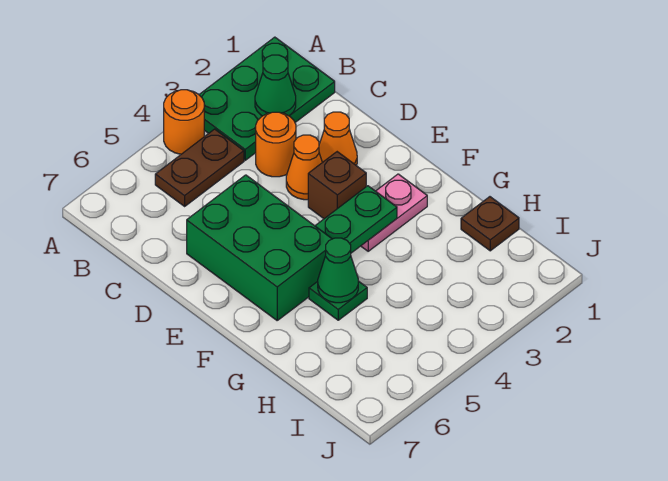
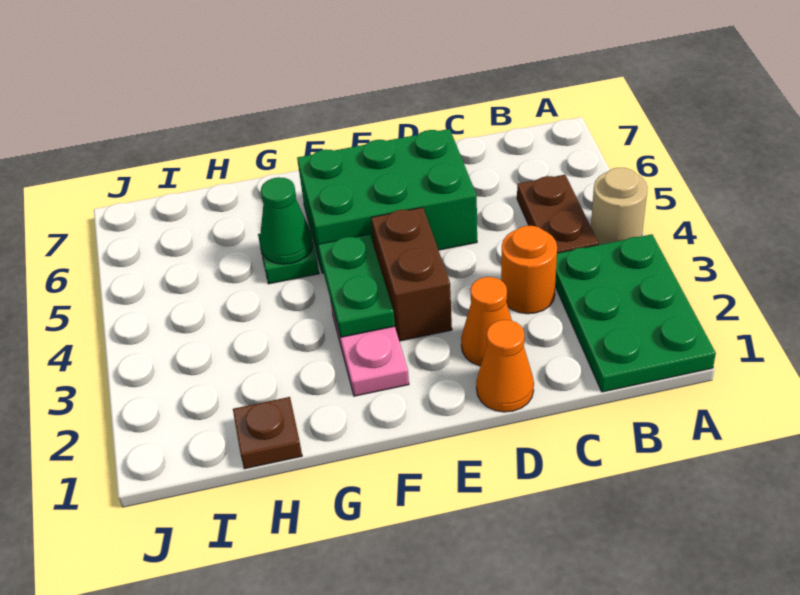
orange round brick A4 level 1 -> tan round brick A4 level 1
green cone B2 level 2 -> none
orange cone D3 level 1 -> orange cone D1 level 1
brown brick E3 level 1 -> brown brick E3:E4 level 1

